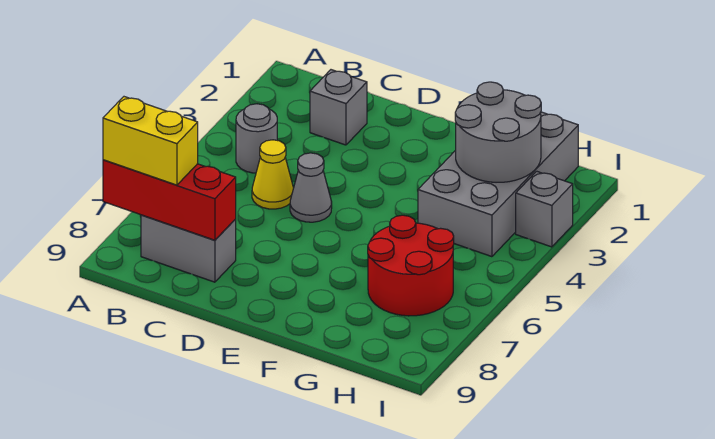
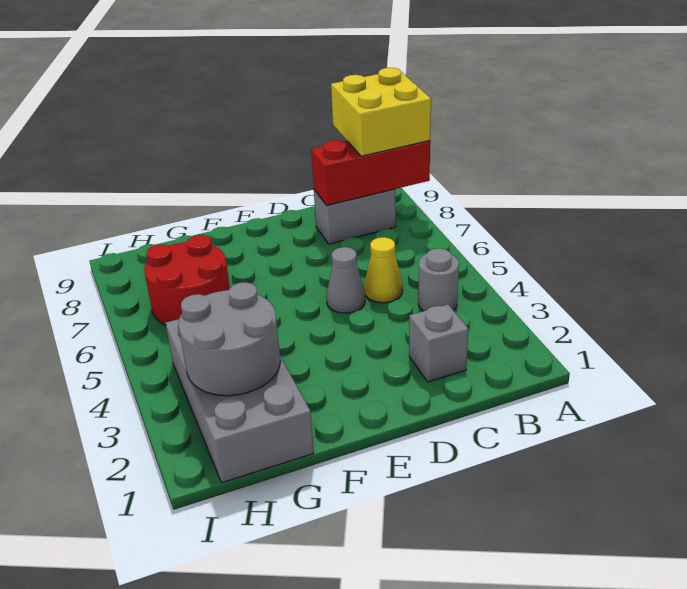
yellow brick A8:B8 level 3 -> yellow brick A8:B9 level 3
grey brick I3 level 1 -> none

